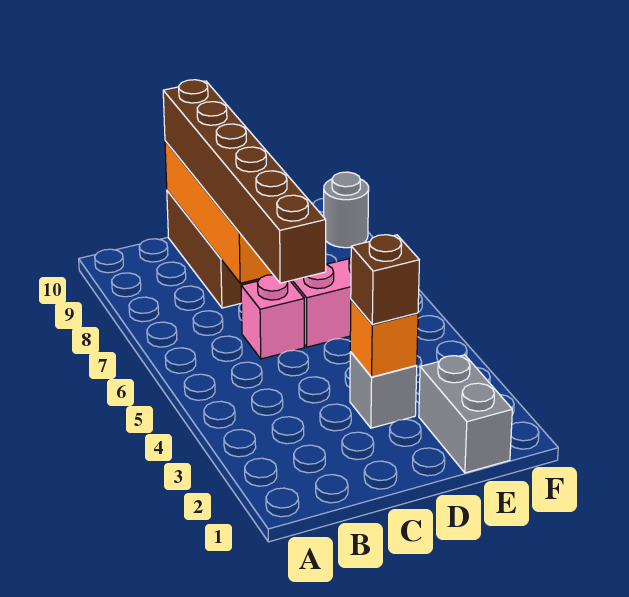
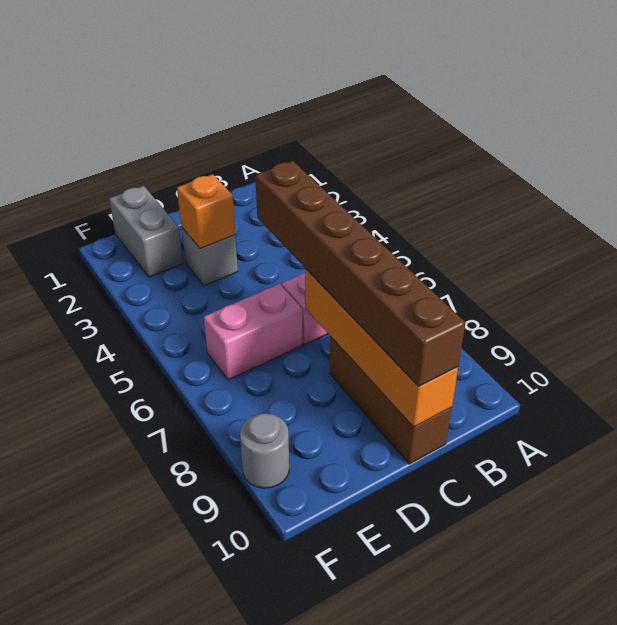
brown brick D3 level 3 -> none

